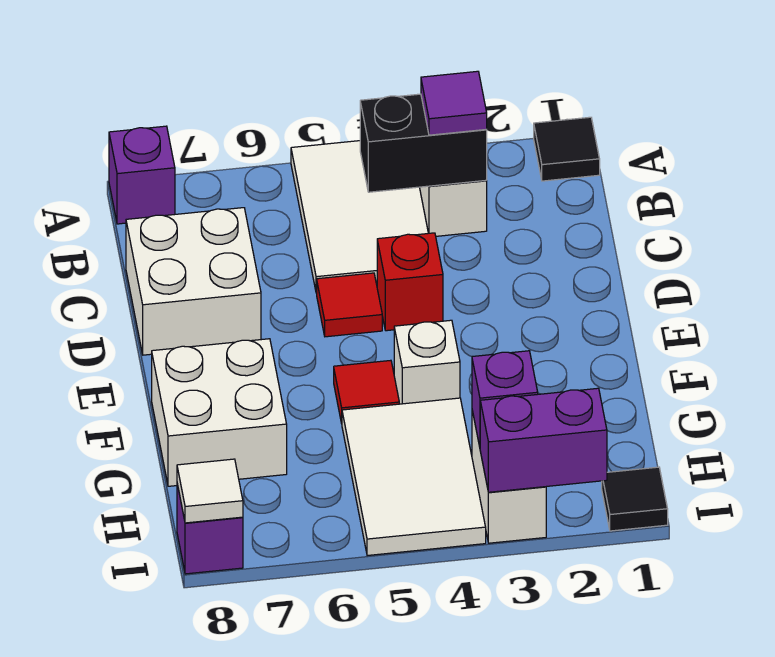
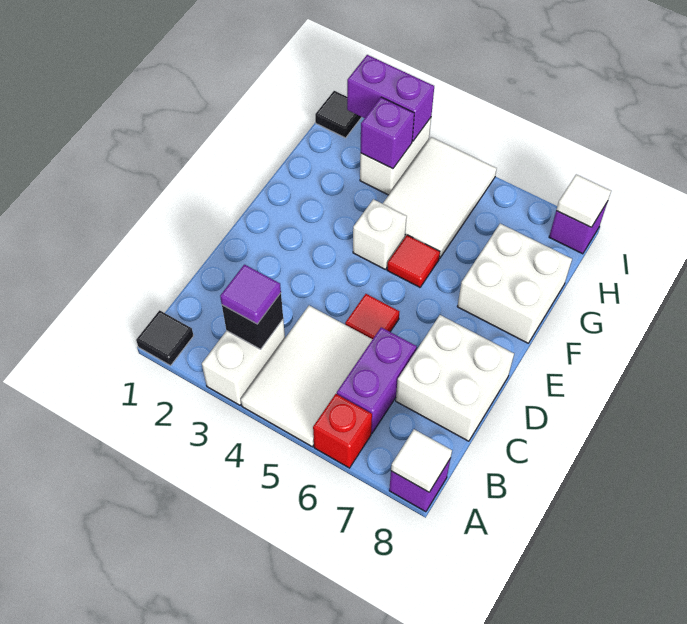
none -> white tile A8 level 2
black brick B3:B4 level 2 -> black brick B3 level 2
none -> purple brick B6:C6 level 1
red brick D4 level 1 -> red brick A6 level 1

